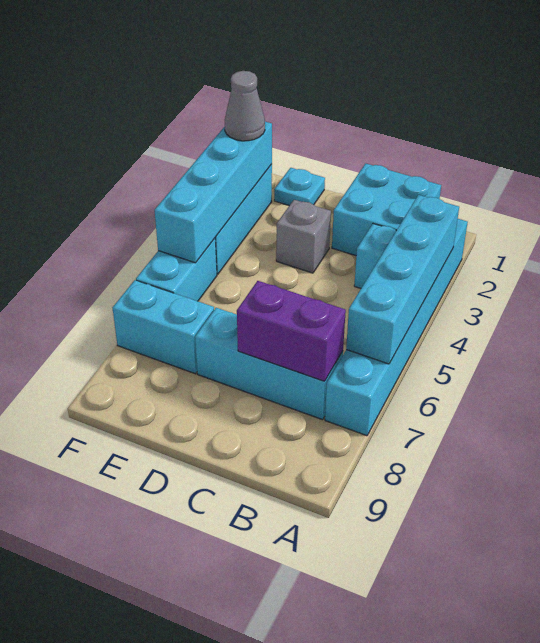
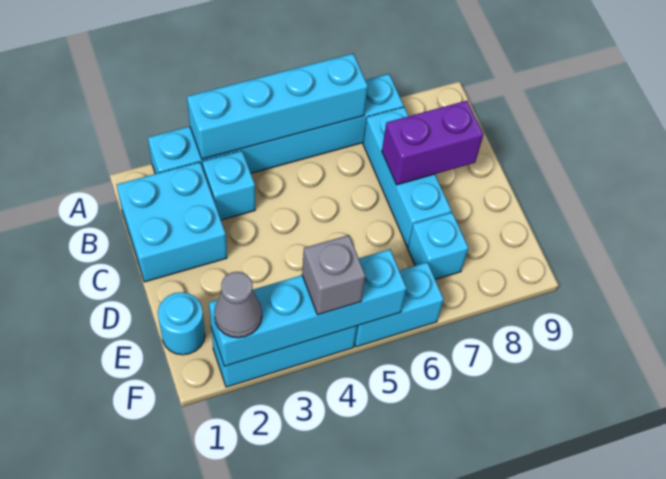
purple brick B7:C7 level 2 -> purple brick C7:C8 level 2
grey brick D3 level 1 -> grey brick F4 level 3
cyan plate E1 level 1 -> cyan round brick E1 level 1
cyan brick E7:F7 level 1 -> cyan brick E7 level 1

